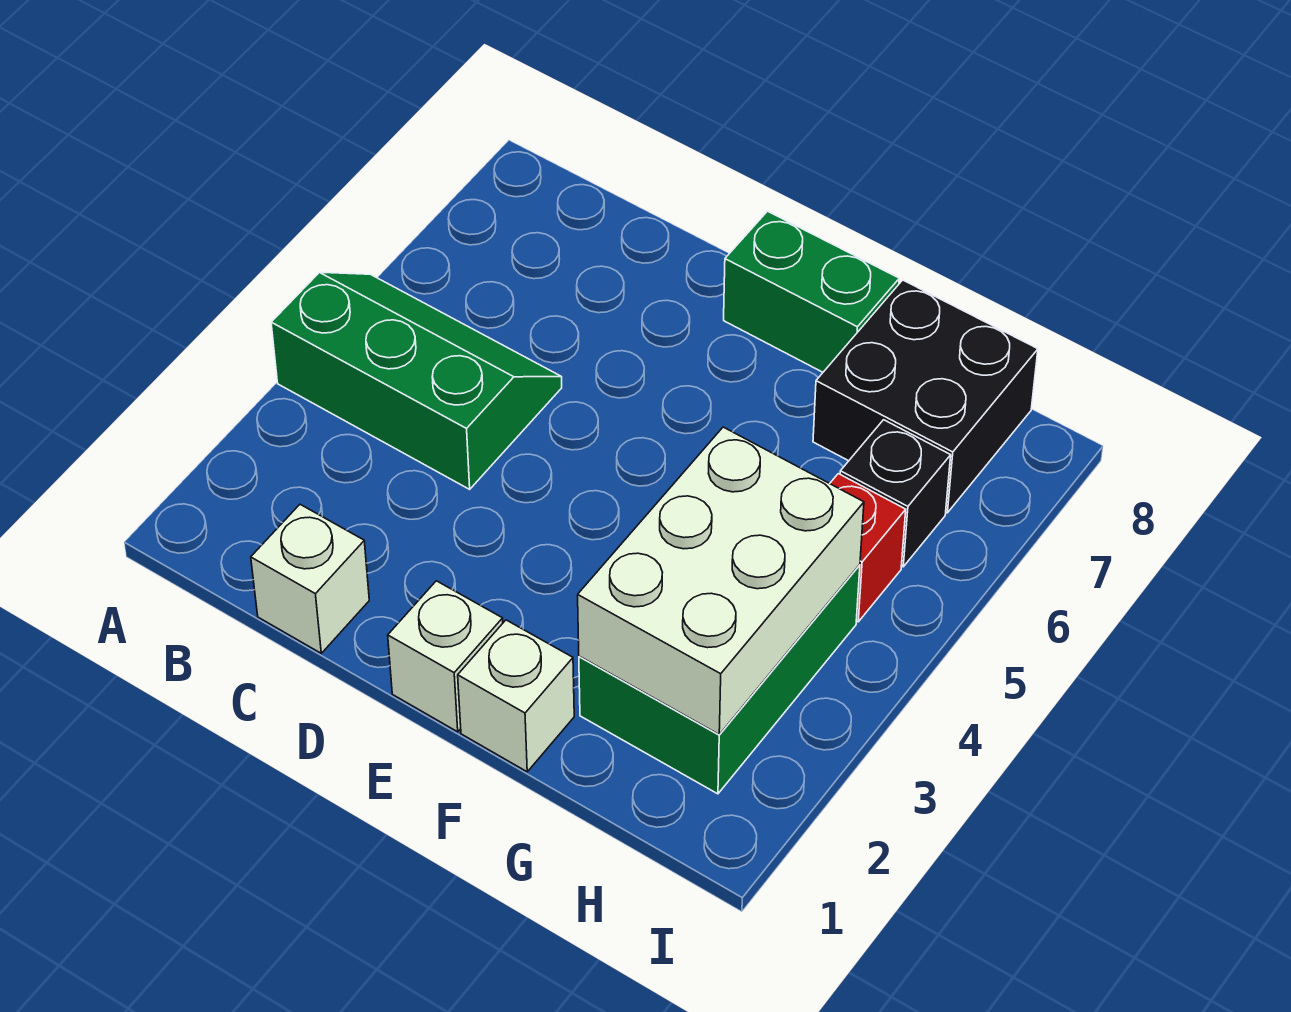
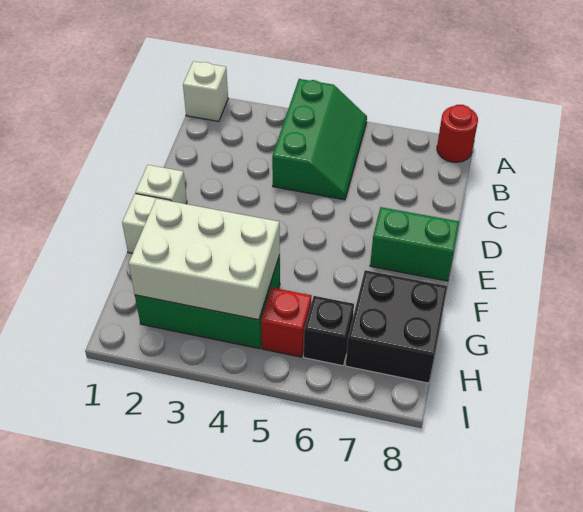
none -> red round brick A8 level 1
white brick C1 level 1 -> white brick A1 level 1
green brick E8:F8 level 1 -> green brick E7:E8 level 1

